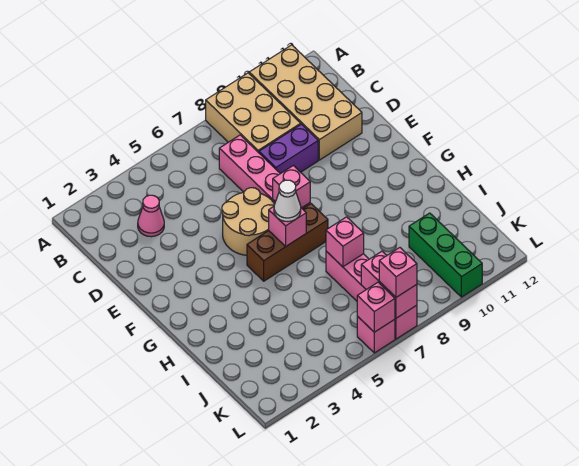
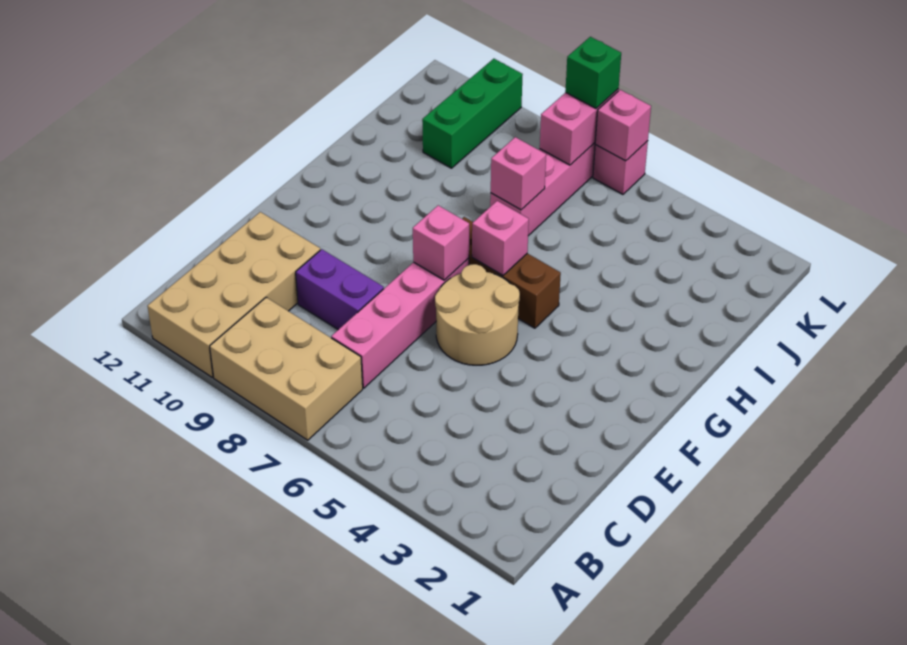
tan brick A8:C9 level 1 -> tan brick A7:B9 level 1
pink cone C3 level 1 -> none
white cone G6 level 3 -> none
pink brick L7 level 3 -> green brick L7 level 3

